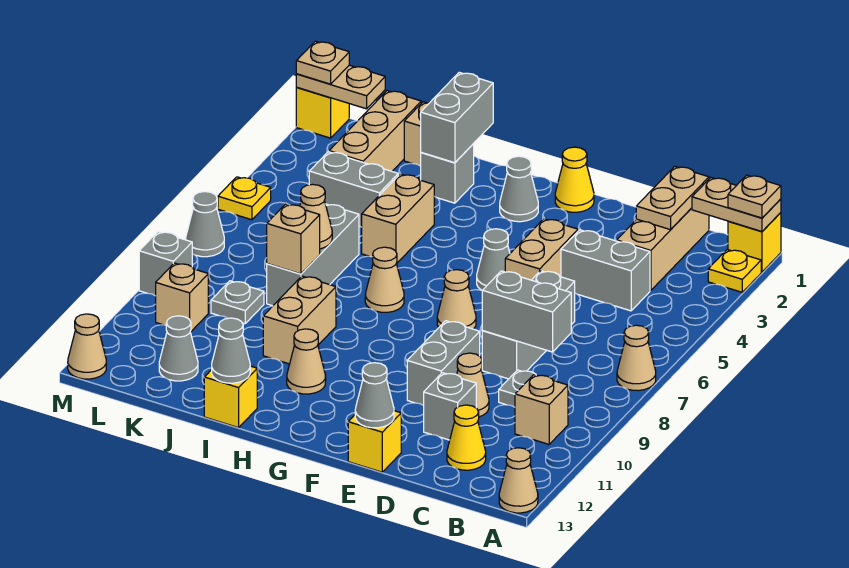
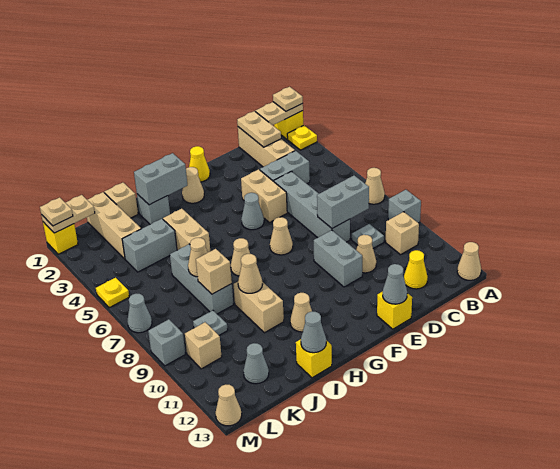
grey brick D6:D8 level 1 -> grey brick D5:D8 level 1
grey brick D11 level 1 -> grey brick A9 level 1
grey cone G2 level 1 -> tan cone G2 level 1
grey brick I1:I2 level 2 -> grey brick H2:I2 level 2
none -> tan cone I9 level 2

